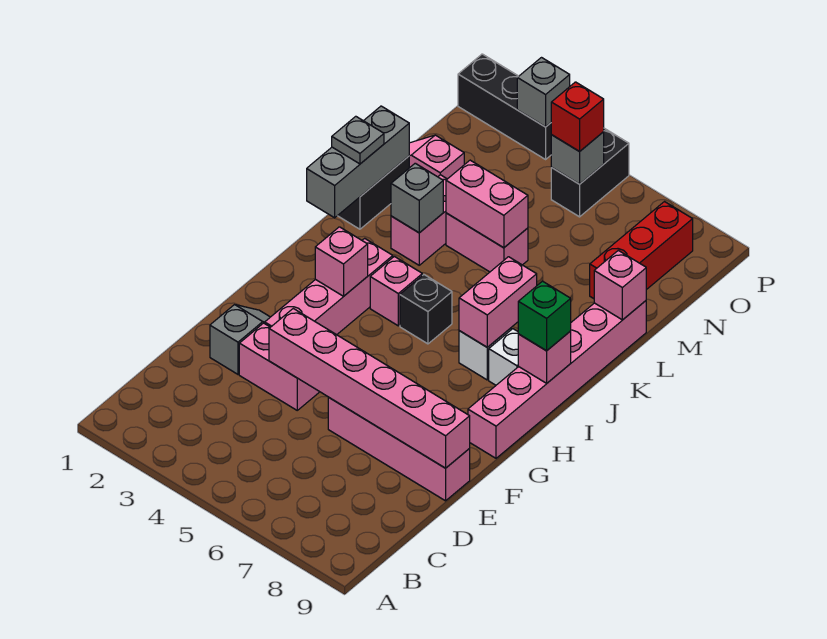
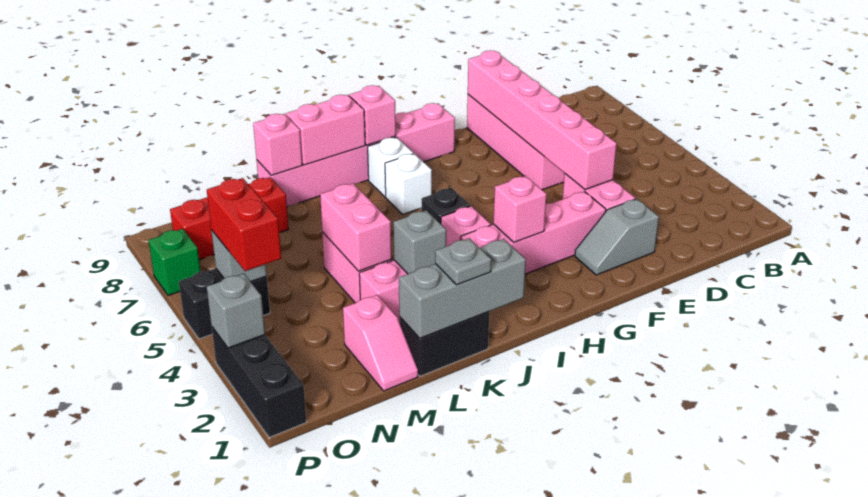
pink brick I7:J7 level 2 -> pink brick J9:K9 level 2
green brick I9 level 3 -> green brick P7 level 1
red brick O5 level 3 -> red brick O4:O5 level 3

